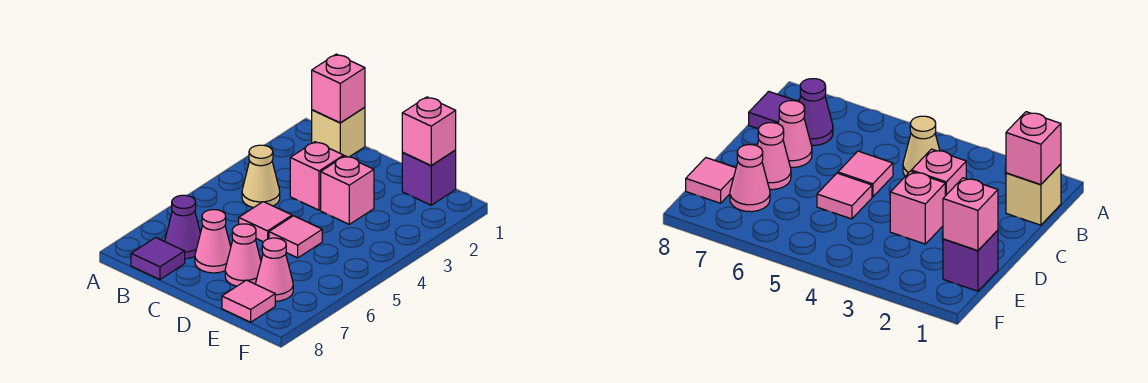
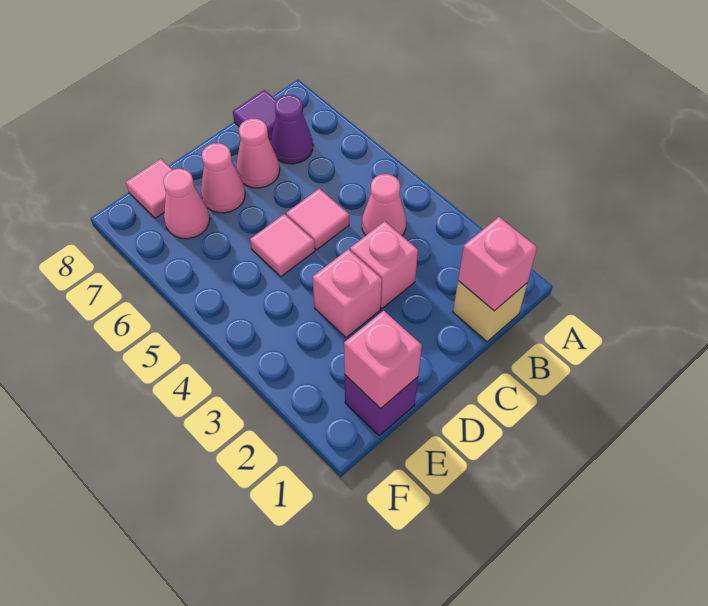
tan cone B4 level 1 -> pink cone B4 level 1

